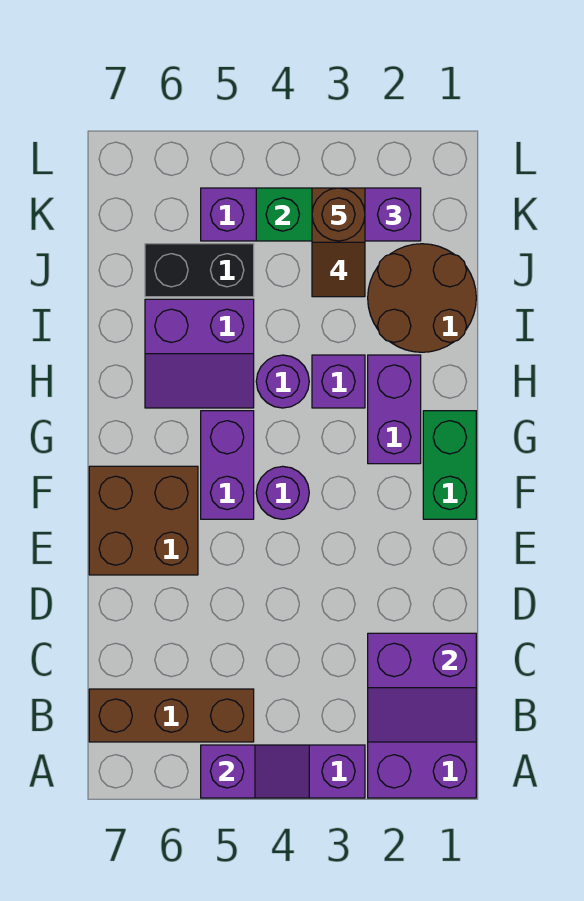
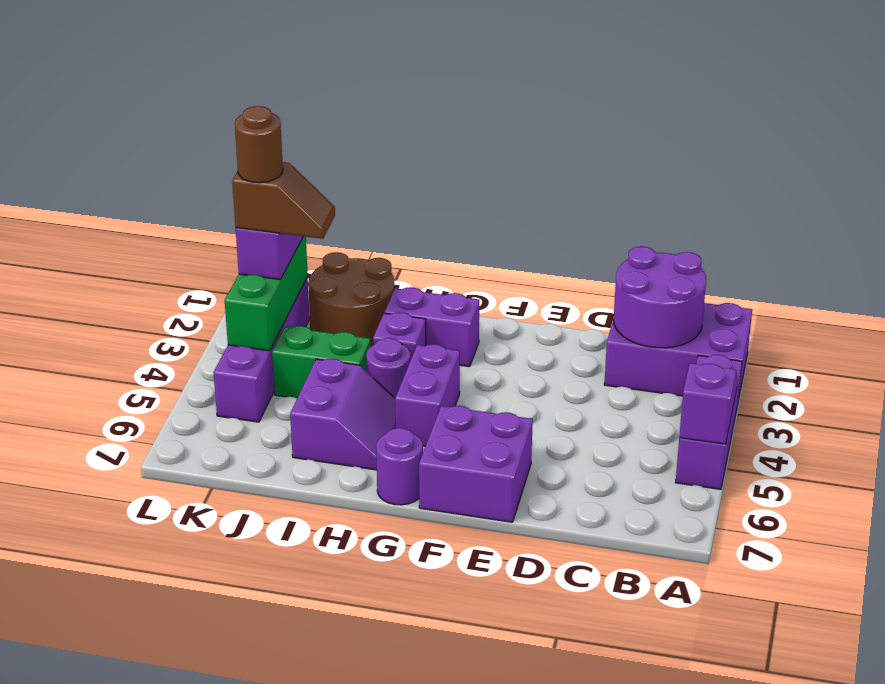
purple slope B1:C2 level 2 top C -> purple round brick B1:C2 level 2
brown brick B5:B7 level 1 -> none
brown brick E6:F7 level 1 -> purple brick E6:F7 level 1
green brick F1:G1 level 1 -> green brick I4:J4 level 1
purple round brick F4 level 1 -> purple round brick G7 level 1
purple brick F5:G5 level 1 -> purple brick G4:G5 level 1
black brick J5:J6 level 1 -> none

